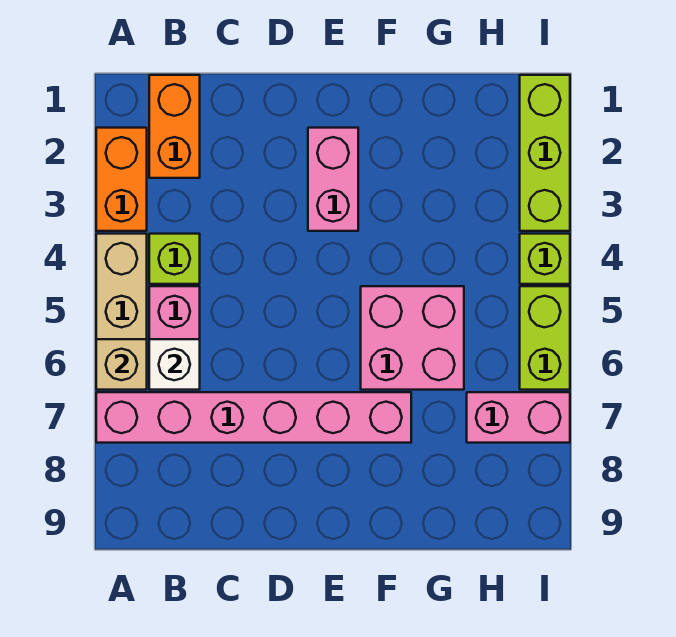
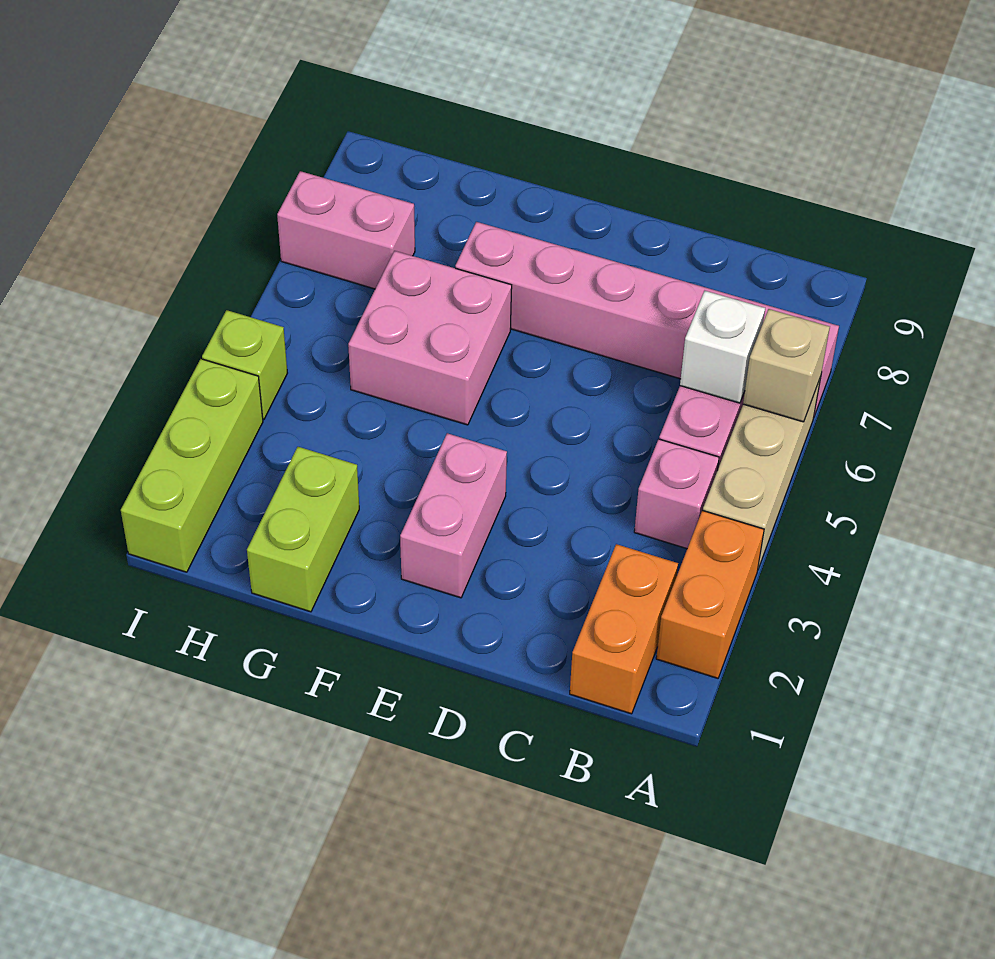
lime brick B4 level 1 -> pink brick B4 level 1
lime brick I5:I6 level 1 -> lime brick G1:G2 level 1

